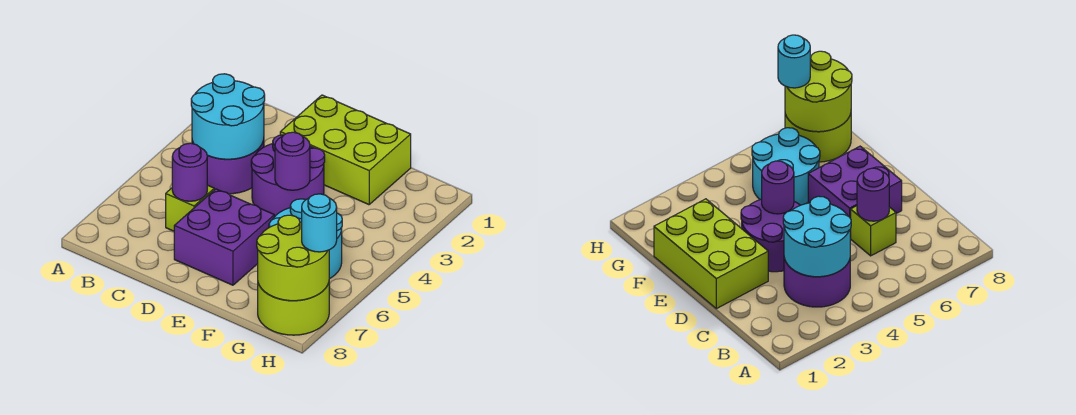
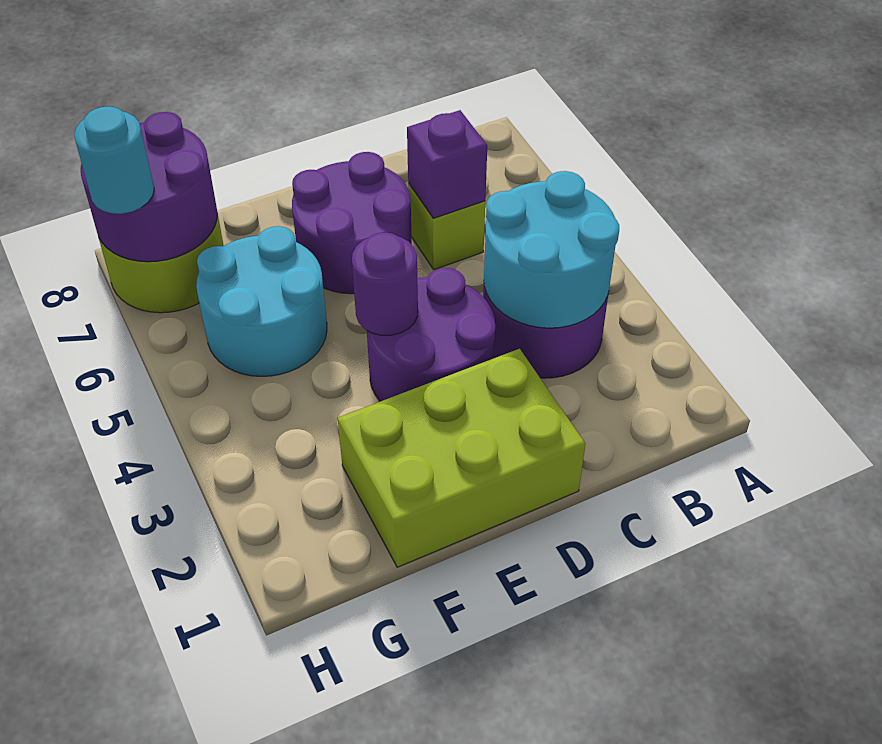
purple round brick C6 level 2 -> purple brick C6 level 2
purple brick D6:E7 level 1 -> purple round brick D6:E7 level 1
lime round brick G7:H8 level 2 -> purple round brick G7:H8 level 2

